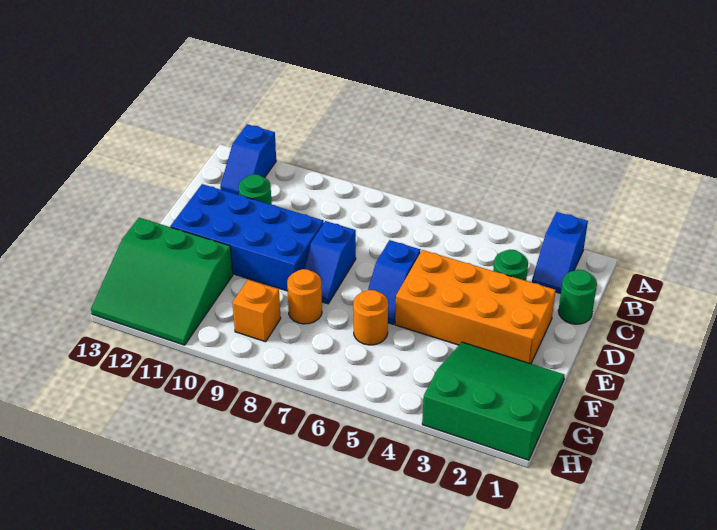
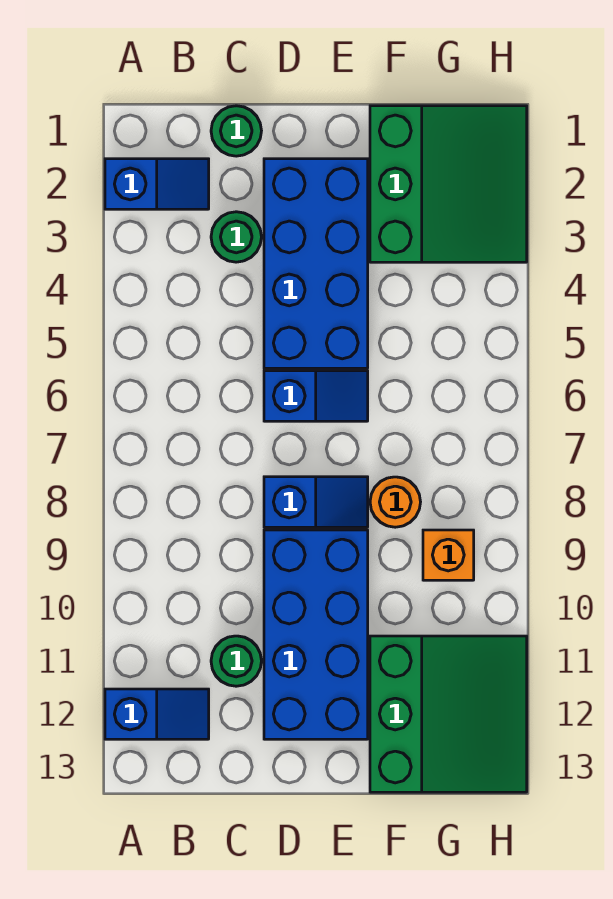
orange brick D2:E5 level 1 -> blue brick D2:E5 level 1
green slope F1:H3 level 1 top H -> green slope F1:H3 level 1 top F
orange round brick F6 level 1 -> none

